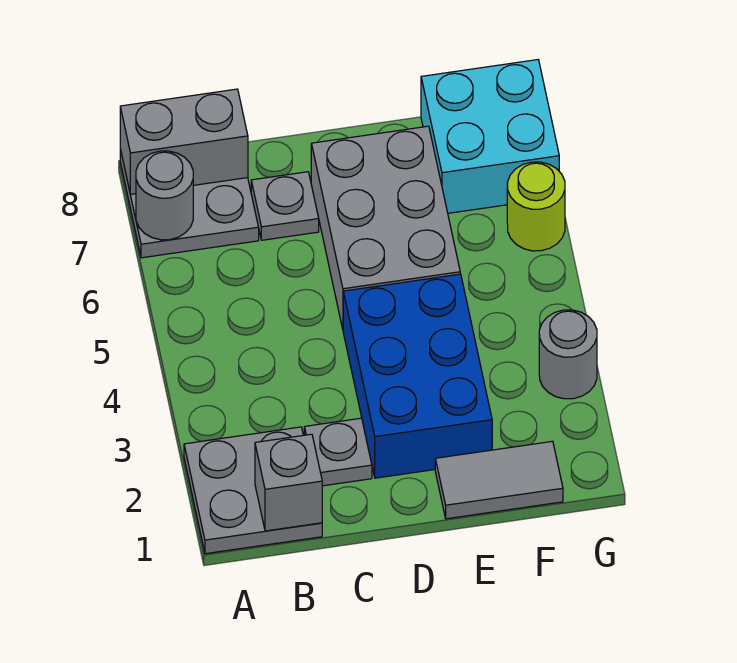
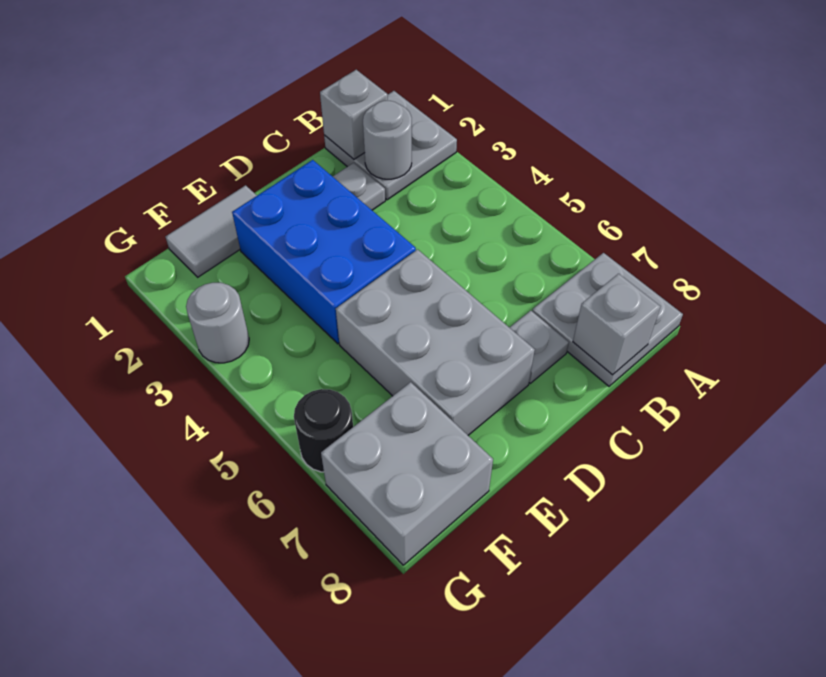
grey round brick A7 level 2 -> grey round brick B2 level 2
grey brick A8:B8 level 2 -> grey brick B8 level 2
cyan brick F7:G8 level 1 -> grey brick F7:G8 level 1
lime round brick G6 level 1 -> black round brick G6 level 1

